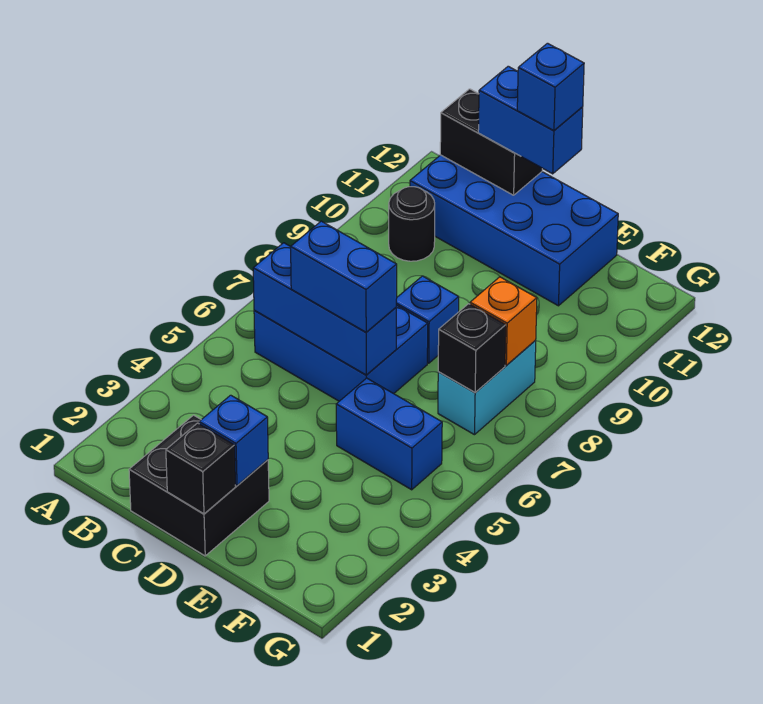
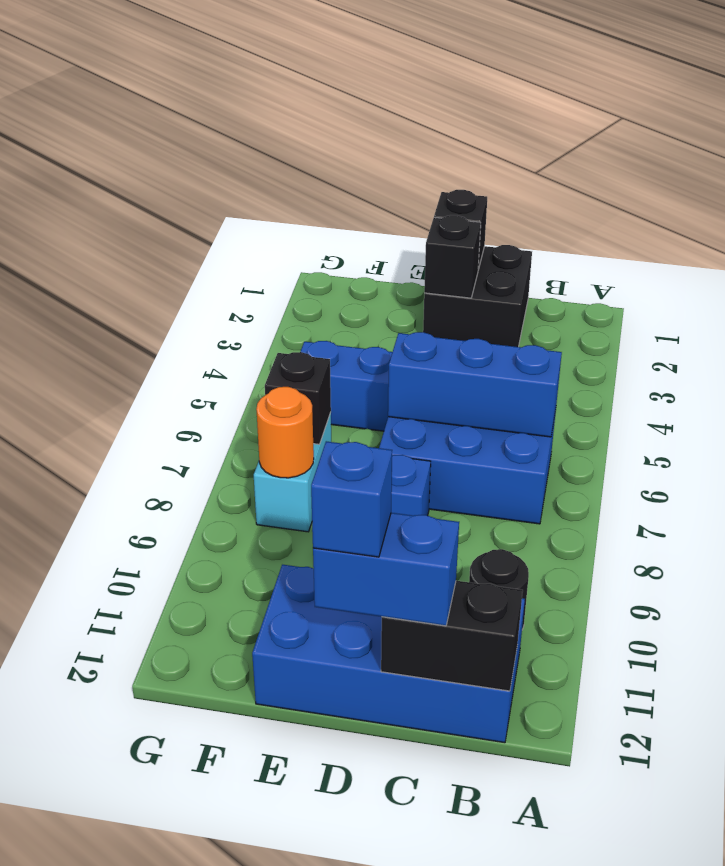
blue brick C6:D6 level 3 -> none
blue brick D2 level 2 -> black brick D2 level 2
orange brick F8 level 2 -> orange round brick F8 level 2

